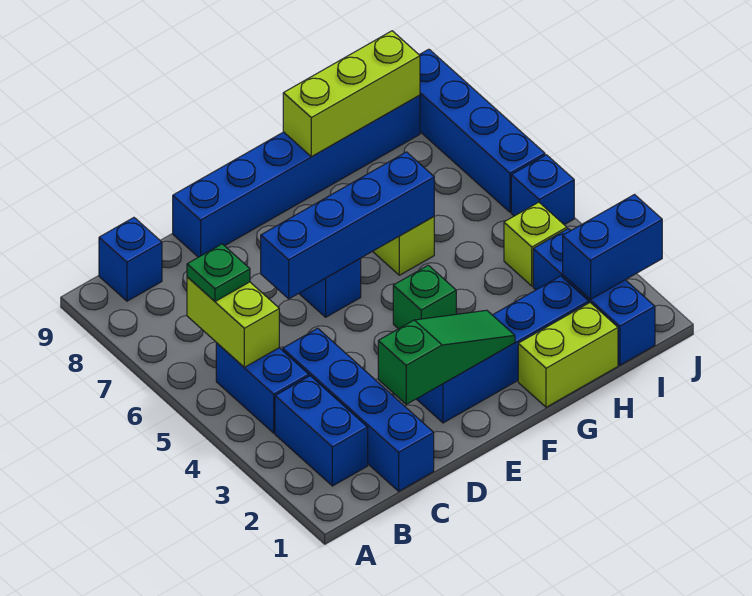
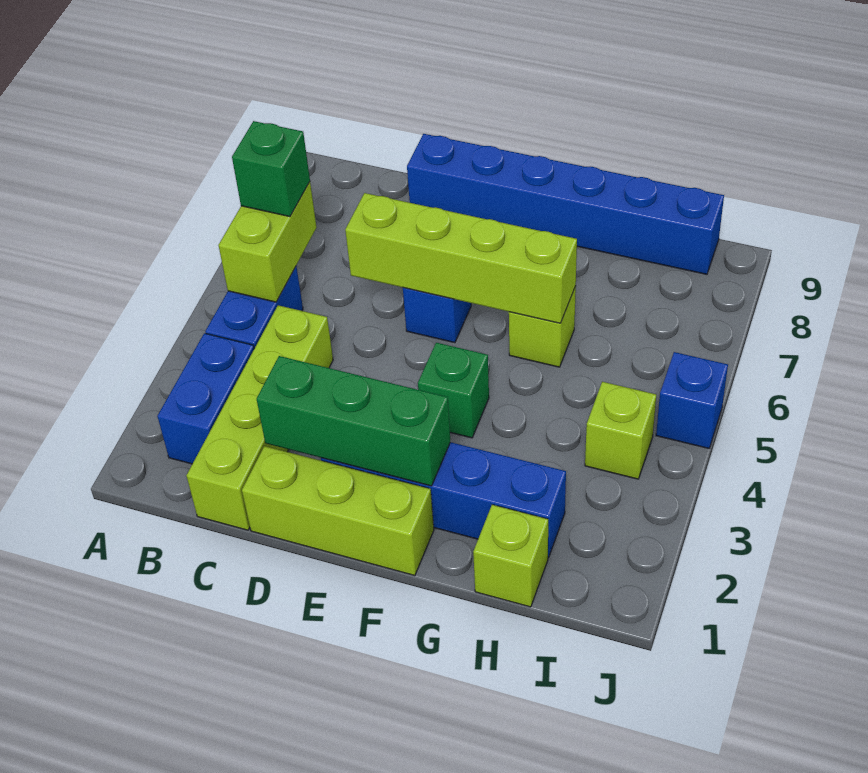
green plate B6 level 3 -> green brick B6 level 3
blue brick B9 level 1 -> none
blue brick C1:C4 level 1 -> lime brick C1:C4 level 1
green slope D2:F2 level 2 top D -> green brick D2:F2 level 2
blue brick D6:G6 level 2 -> lime brick D6:G6 level 2
lime brick G1:H1 level 1 -> lime brick H1 level 1
lime brick G9:I9 level 2 -> lime brick D1:F1 level 1
blue brick I1:I3 level 1 -> none
blue brick I2:J2 level 2 -> none
blue brick J6:J9 level 1 -> none

